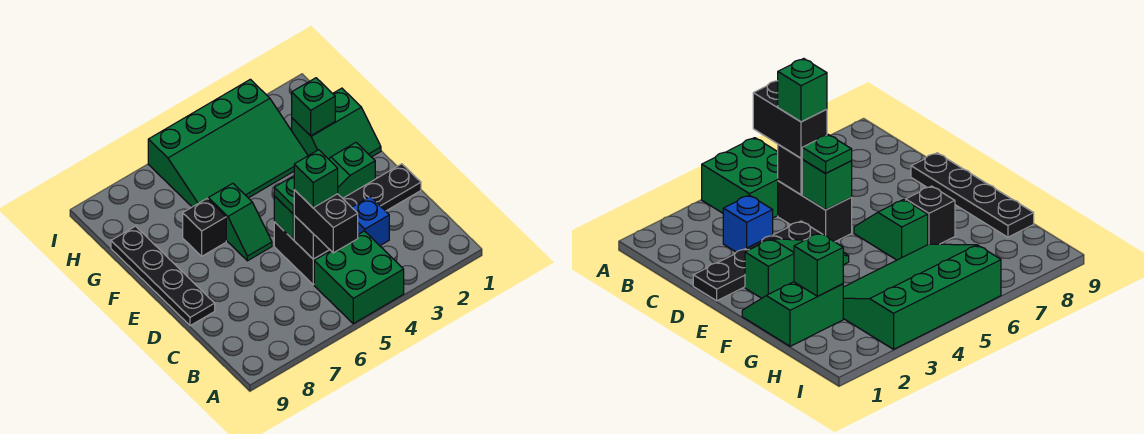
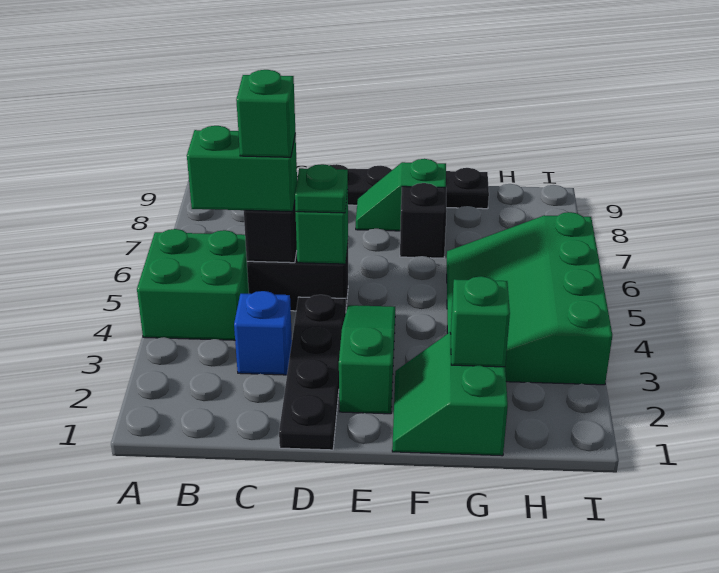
black brick B5:C5 level 3 -> green brick B5:C5 level 3
green slope E6:F6 level 1 top F -> green slope E8:F8 level 1 top F

